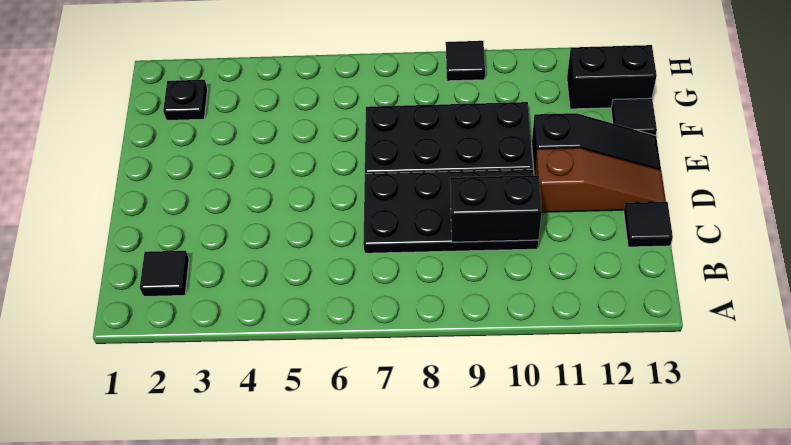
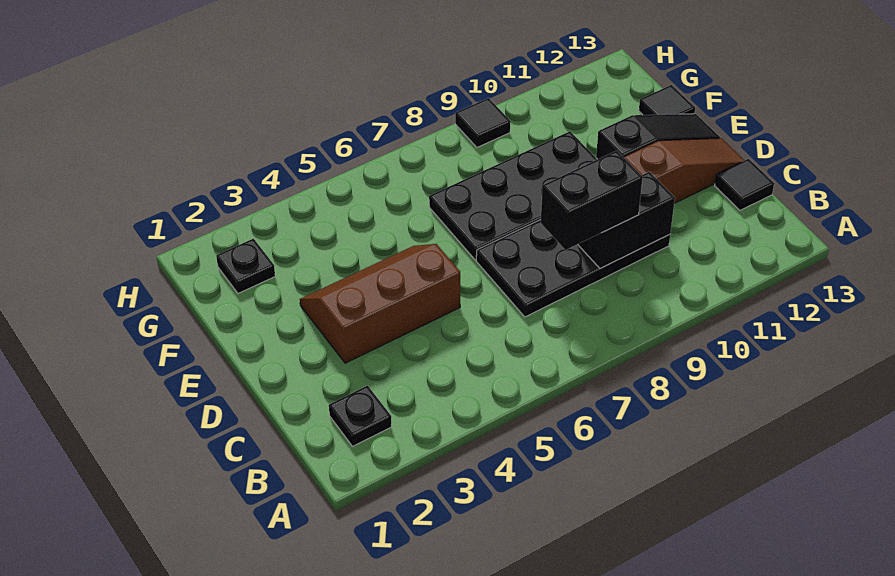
black tile B2 level 1 -> black plate B2 level 1
none -> brown slope D3:E5 level 1 top D
black brick G12:G13 level 1 -> black brick C8:C9 level 3

